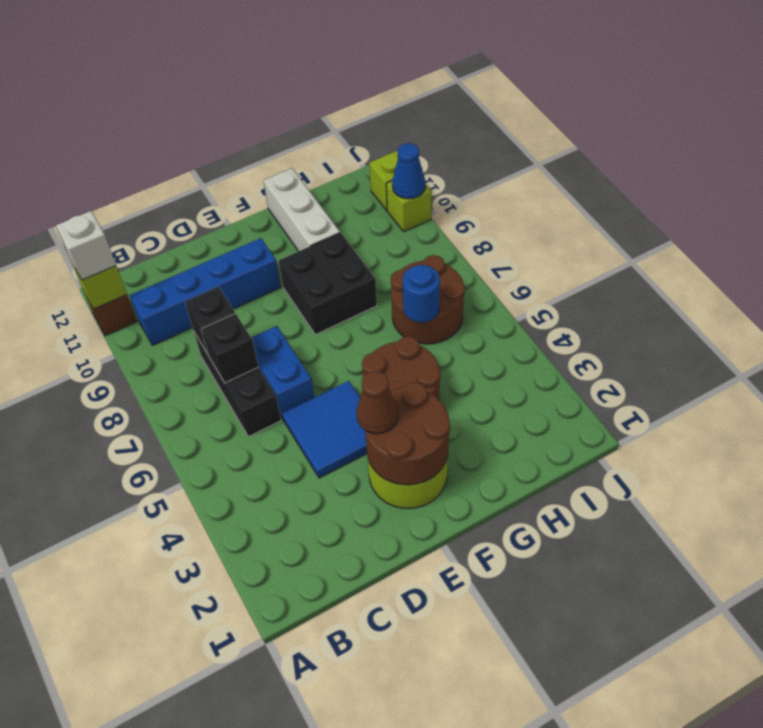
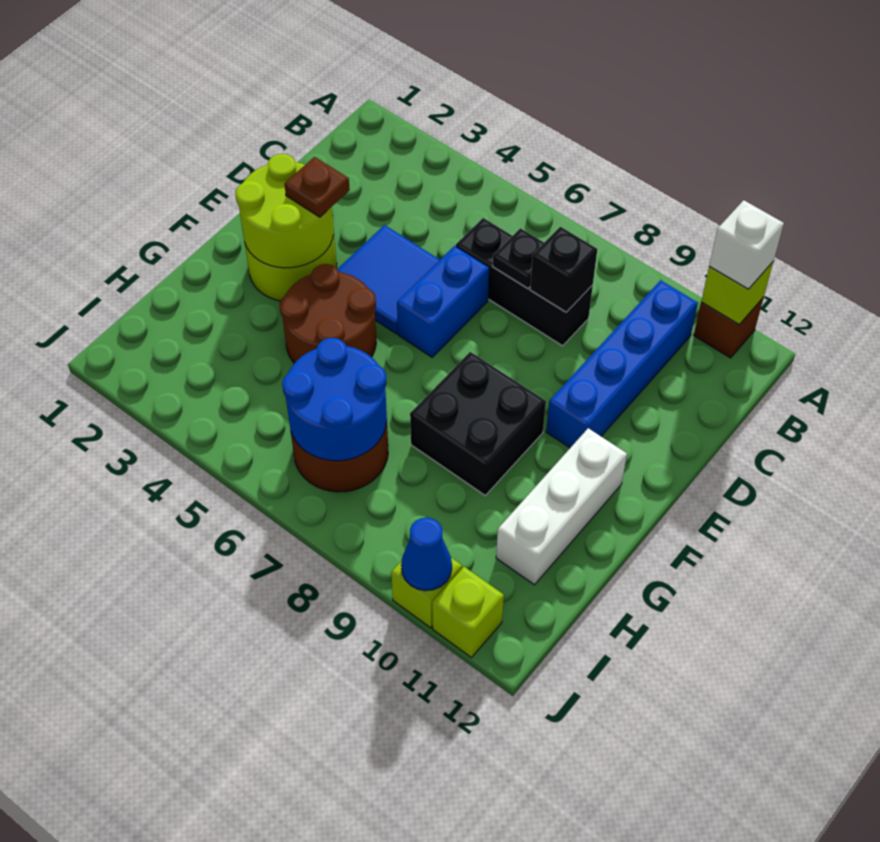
black brick C7 level 2 -> black plate C7 level 2
blue brick D6:D7 level 1 -> blue brick D6:E6 level 1
brown round brick E2:F3 level 2 -> lime round brick E2:F3 level 2
brown cone E3 level 3 -> brown plate E3 level 3
white brick G10:G12 level 1 -> white brick F11:H11 level 1
blue round brick H6 level 2 -> blue round brick H6:I7 level 2

